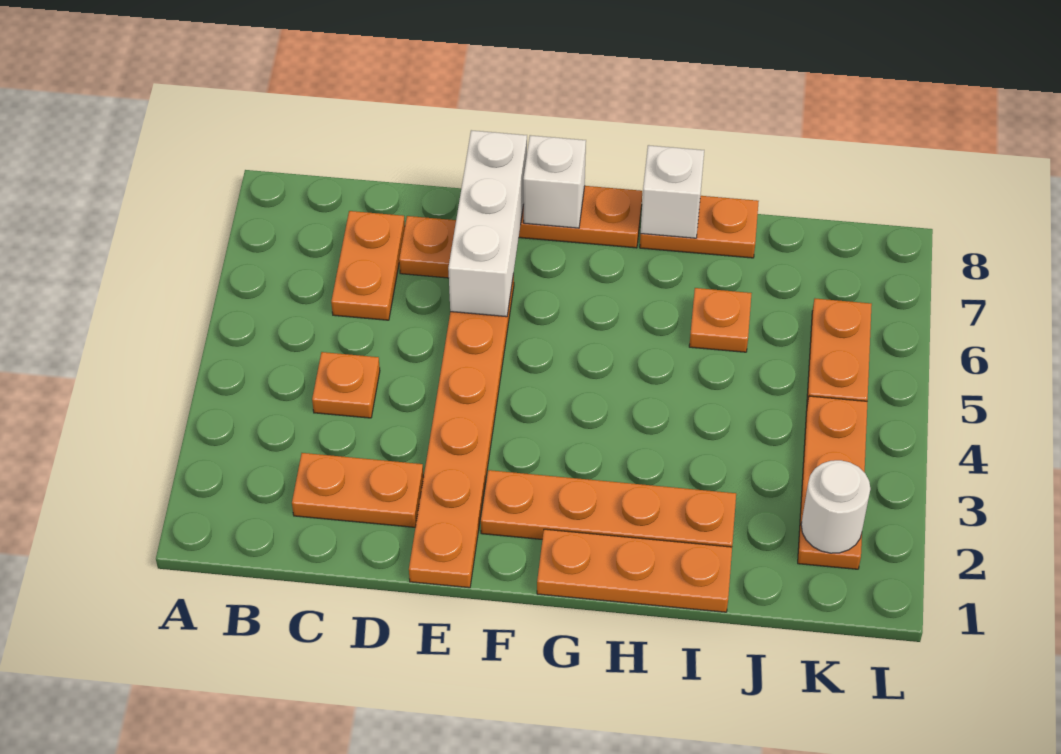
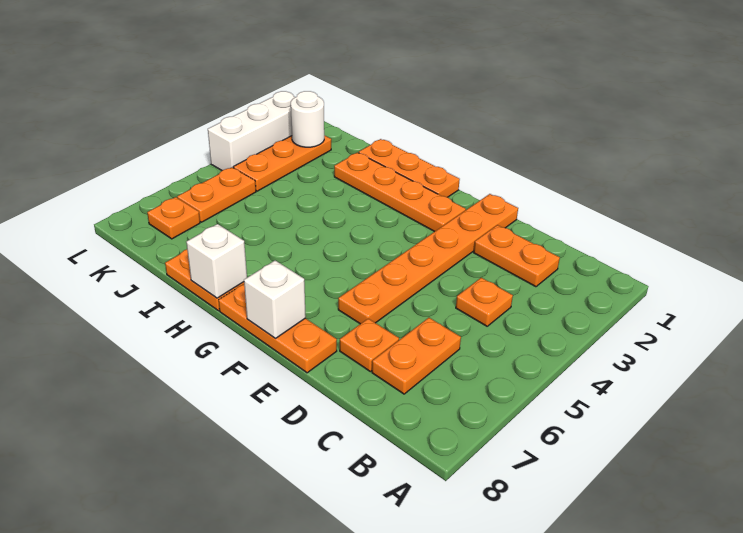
white brick E6:E8 level 2 -> white brick L2:L4 level 1
orange plate I6 level 1 -> orange plate K7 level 1

